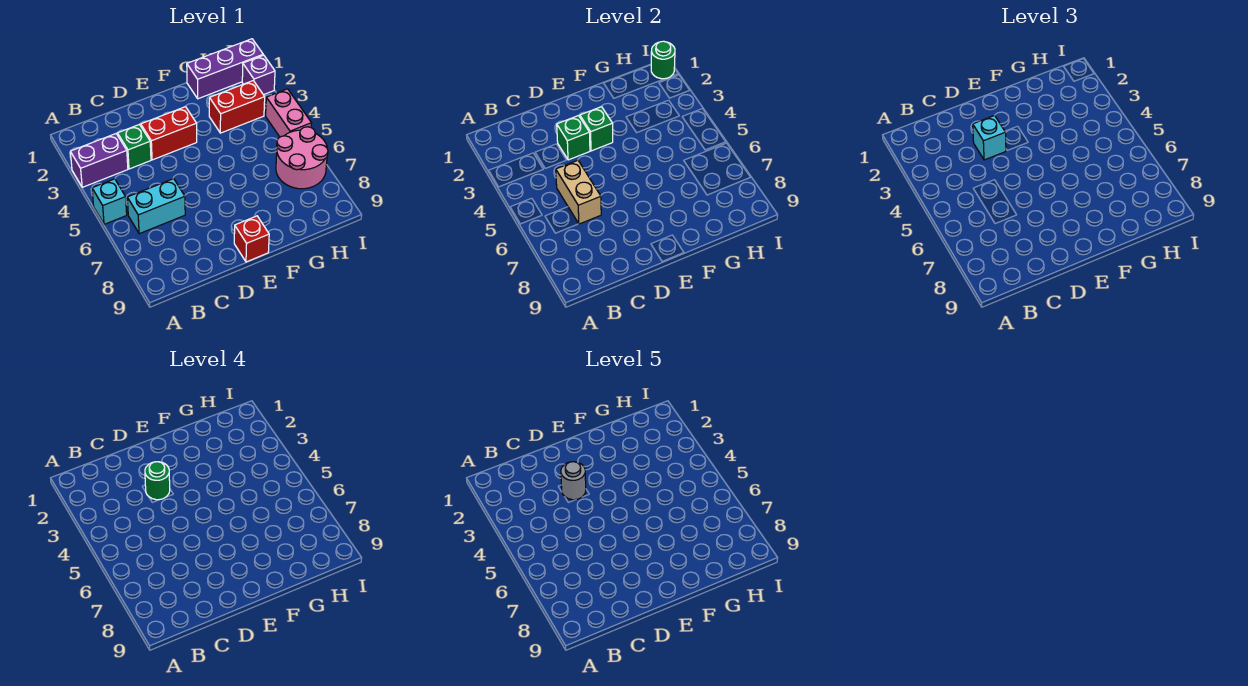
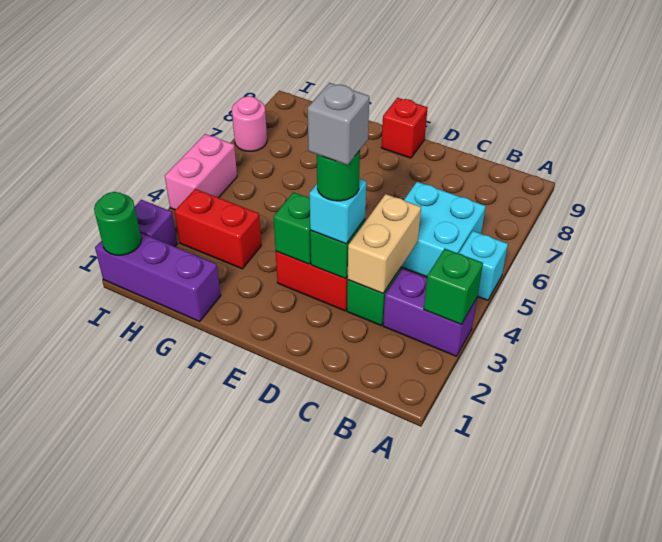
none -> green brick A3 level 2
cyan brick B6:C6 level 1 -> cyan brick B5:C6 level 1
tan brick C5:C6 level 2 -> tan brick C3:C4 level 2
grey round brick D3 level 5 -> grey brick D3 level 5
pink round brick H6:I7 level 1 -> pink round brick I7 level 1

